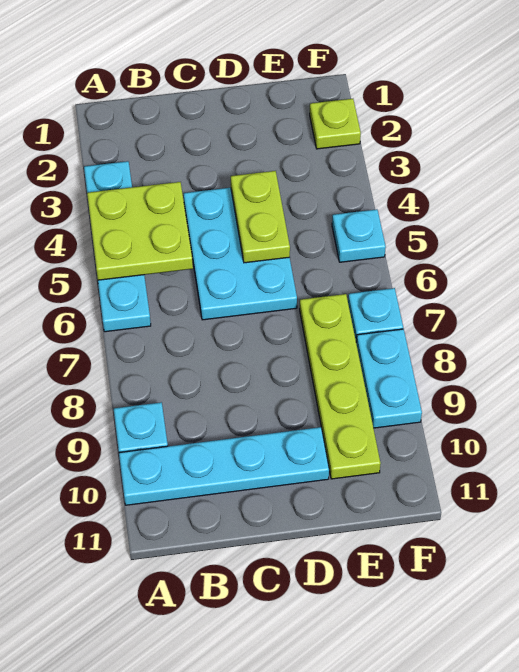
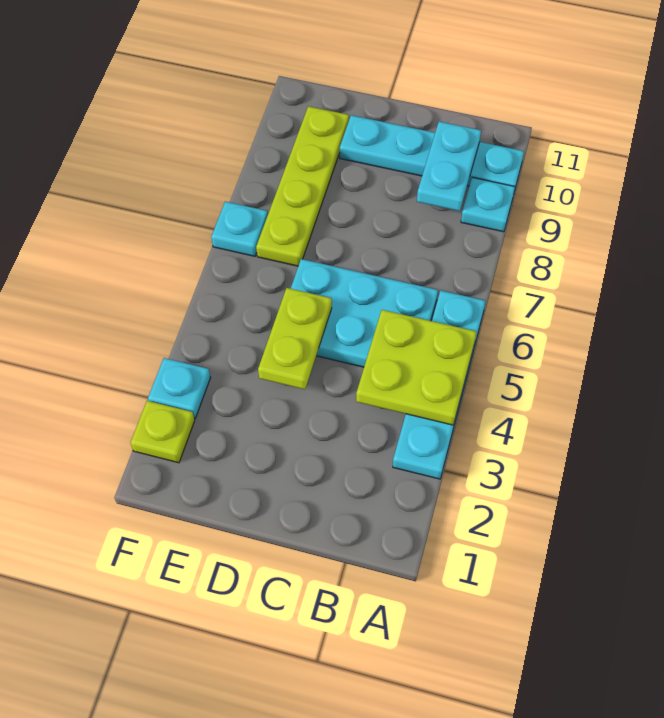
cyan plate C4:D6 level 1 -> cyan plate B5:D6 level 1
cyan plate F5 level 1 -> cyan plate F3 level 1
cyan plate F8:F9 level 1 -> cyan plate B9:B10 level 2

